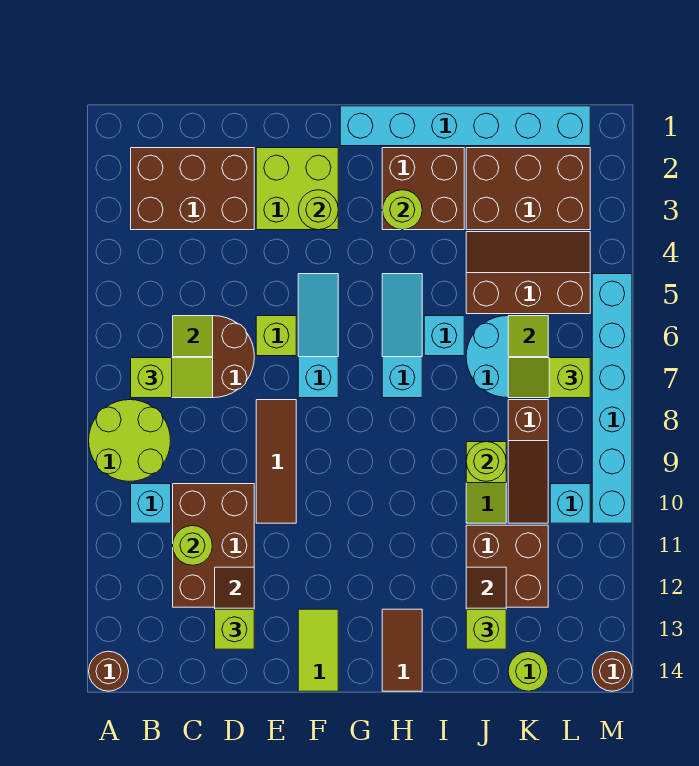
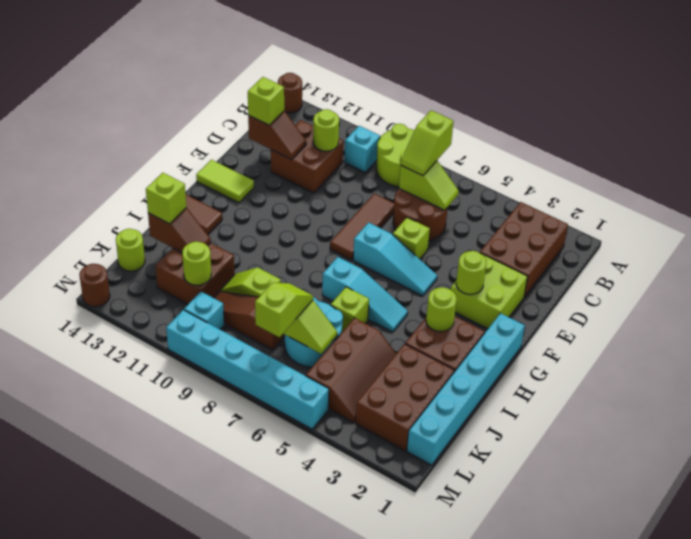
brown brick C10:D12 level 1 -> brown brick C11:D12 level 1
brown tile E8:E10 level 1 -> brown tile D8:F8 level 1
cyan brick I6 level 1 -> lime brick I6 level 1
lime round brick J9 level 2 -> lime round brick K11 level 2

